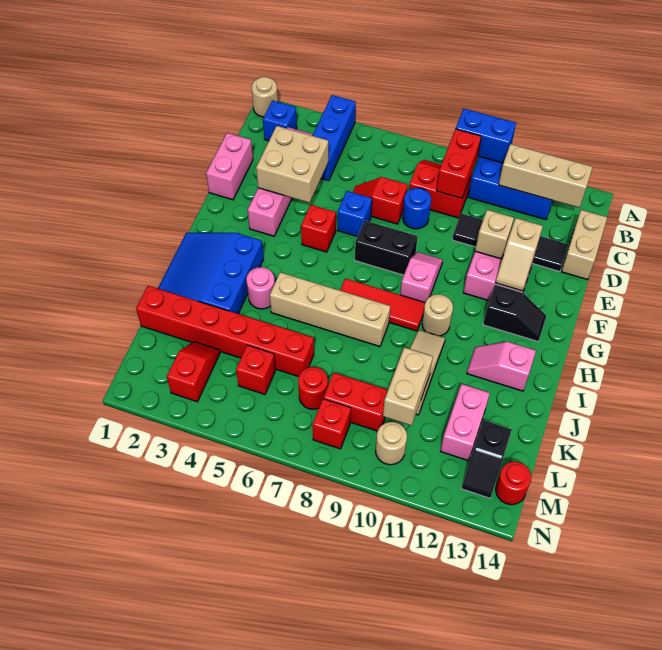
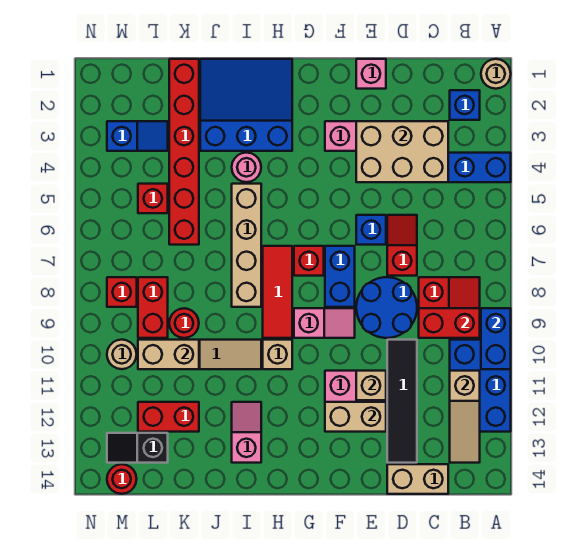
tan brick B11:B13 level 2 -> tan slope B11:B13 level 2 top 11
pink brick D1:E1 level 1 -> pink brick E1 level 1
tan brick D3:E4 level 2 -> tan brick C3:E4 level 2
blue round brick D8 level 1 -> blue round brick D8:E9 level 1
tan slope E12:F12 level 2 top E -> tan brick E12:F12 level 2
red brick F5 level 1 -> red brick G7 level 1
black brick F7:F8 level 1 -> blue brick F7:F8 level 1
black slope G12:G13 level 1 top 12 -> none
tan round brick H10 level 1 -> tan brick H10 level 1
pink brick K12:L12 level 1 -> red brick K12:L12 level 1
red slope L3:M3 level 1 top M -> blue slope L3:M3 level 1 top M
red round brick L7 level 1 -> red round brick K9 level 1

